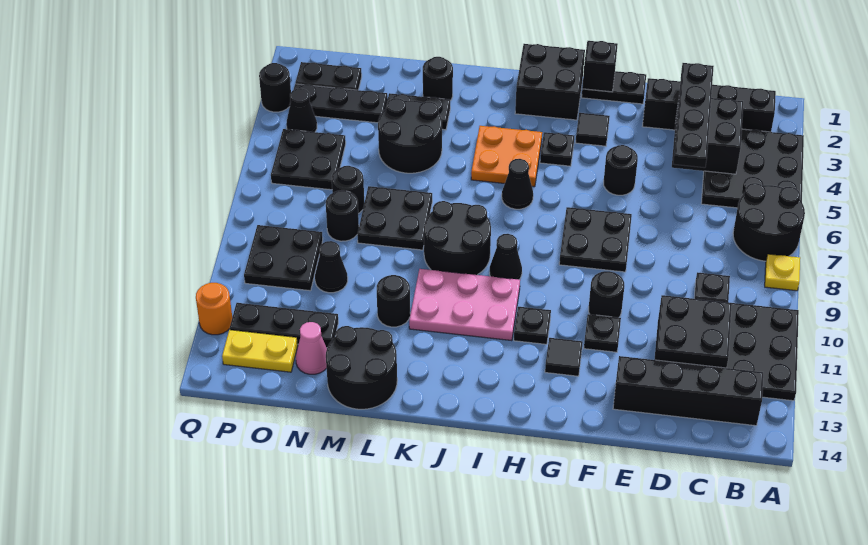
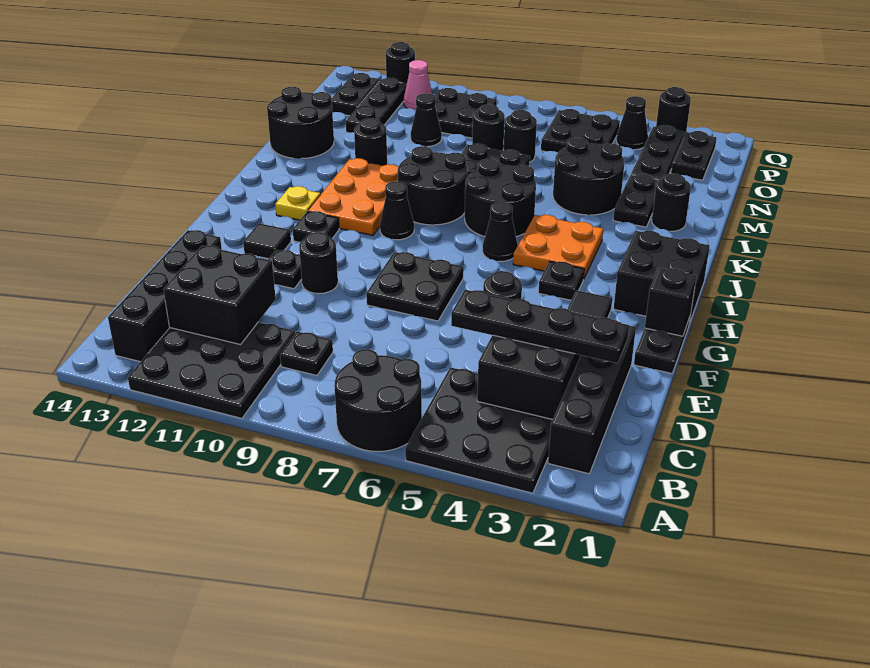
yellow plate A8 level 1 -> yellow plate I12 level 1
pink plate I10:K11 level 1 -> orange plate I10:K11 level 1
none -> black round brick J6:K7 level 1
pink cone N13 level 1 -> pink cone P11 level 1
yellow plate O13:P13 level 1 -> black plate O13:P13 level 1
orange round brick Q12 level 1 -> black round brick Q12 level 1

